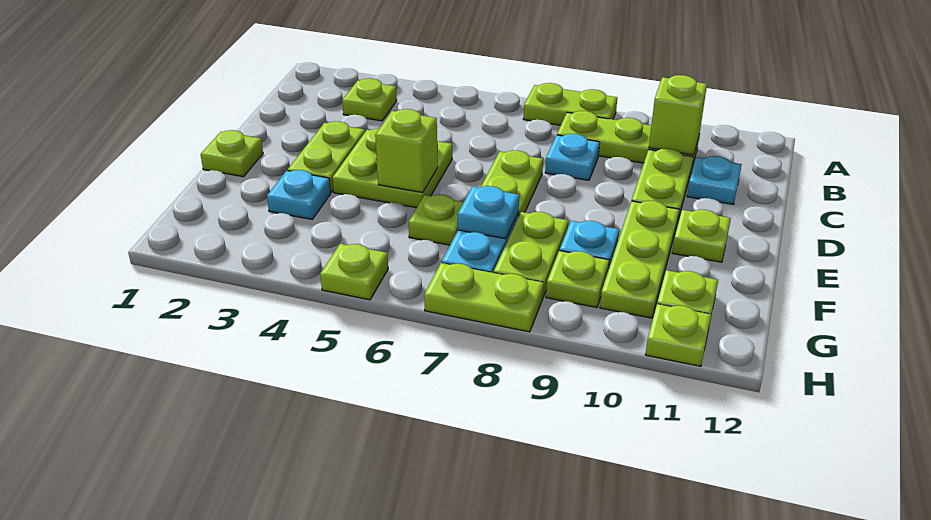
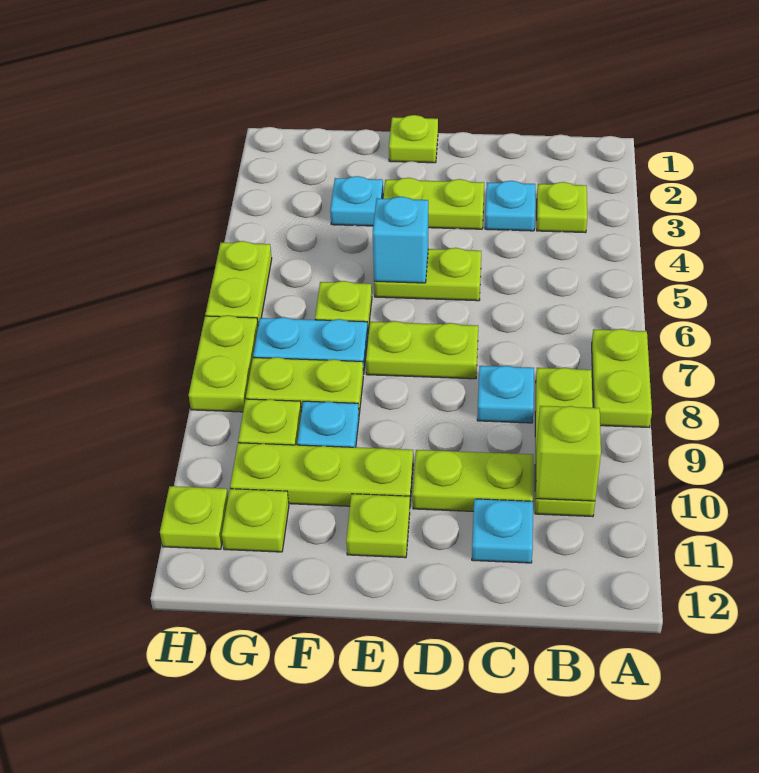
lime plate D4:E5 level 1 -> lime plate D5:E5 level 1
lime brick E5 level 2 -> cyan brick E5 level 2
cyan plate F7 level 2 -> cyan plate C3 level 1
lime plate H5 level 1 -> lime plate H5:H6 level 1

